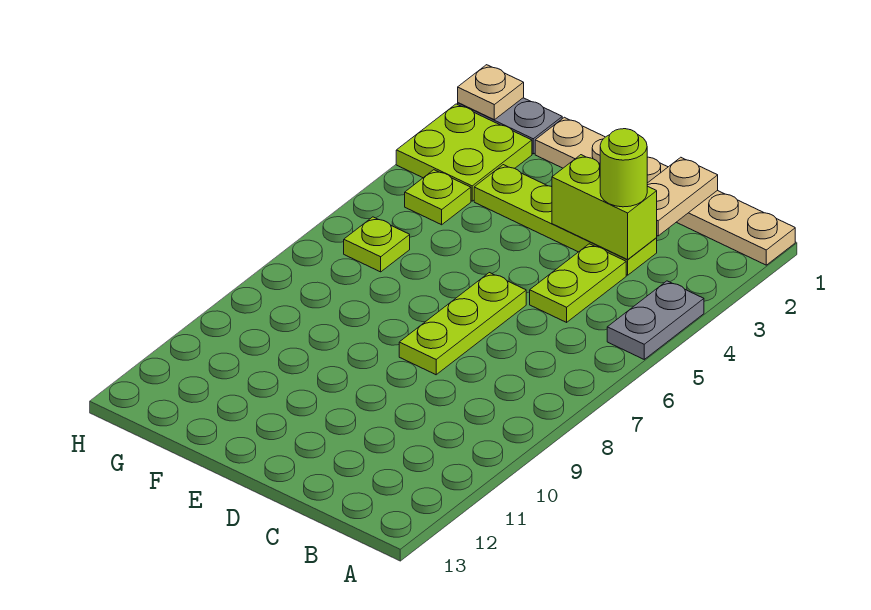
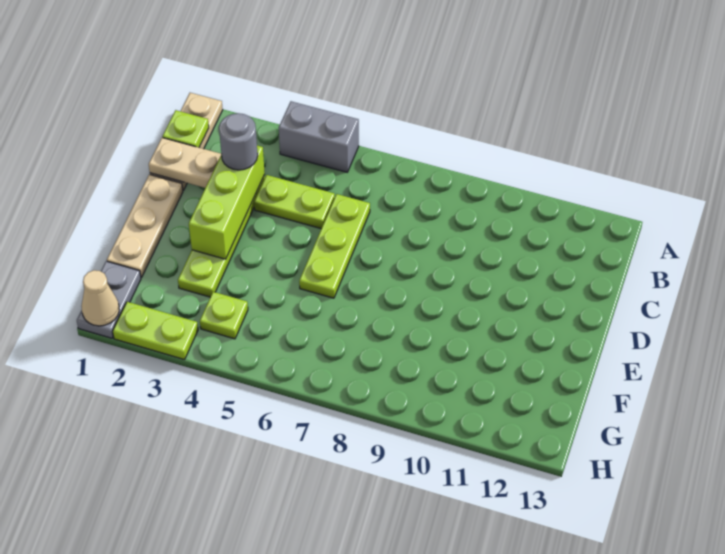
grey plate A4:A5 level 1 -> grey brick A4:A5 level 1
lime brick C3:D3 level 2 -> lime brick C3:E3 level 2
lime round brick C3 level 3 -> grey round brick C3 level 3
lime plate D6:D8 level 1 -> lime plate C6:E6 level 1
lime plate G2:H3 level 1 -> lime plate H2:H3 level 1
lime plate G6 level 1 -> lime plate B1 level 2
tan plate H1 level 2 -> tan cone H1 level 2

